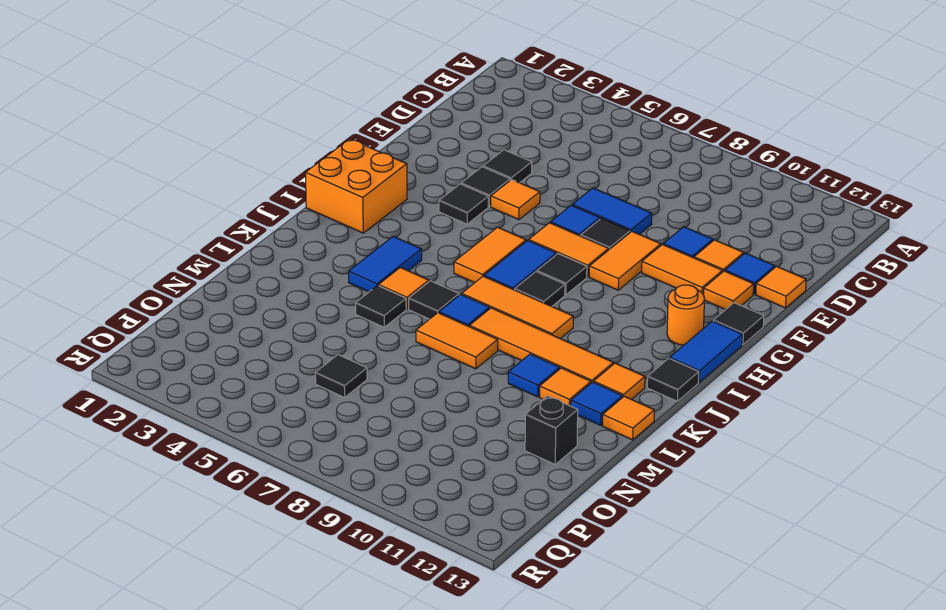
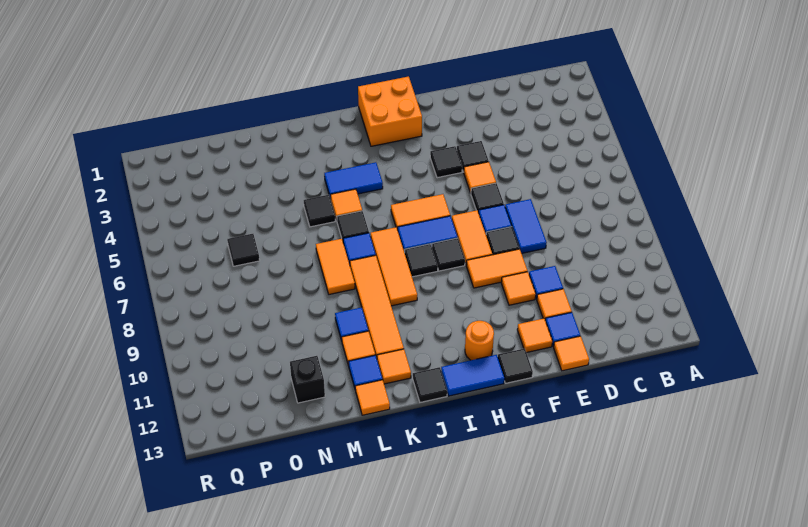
black tile E4 level 1 -> black tile F6 level 1
orange tile F10:F11 level 1 -> orange tile F10 level 1

